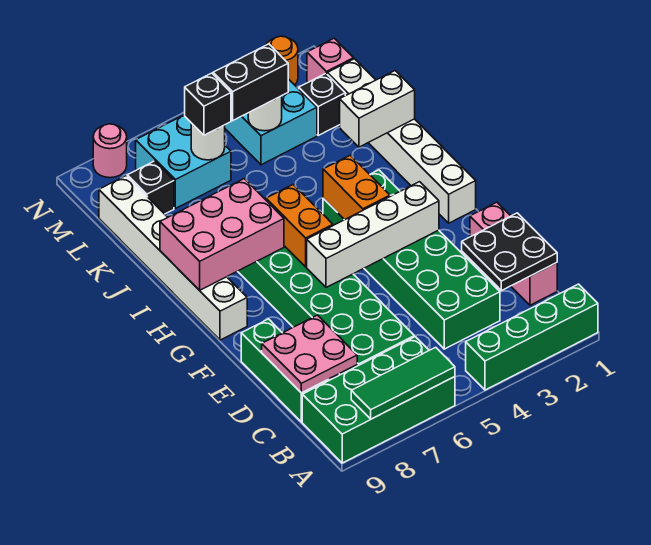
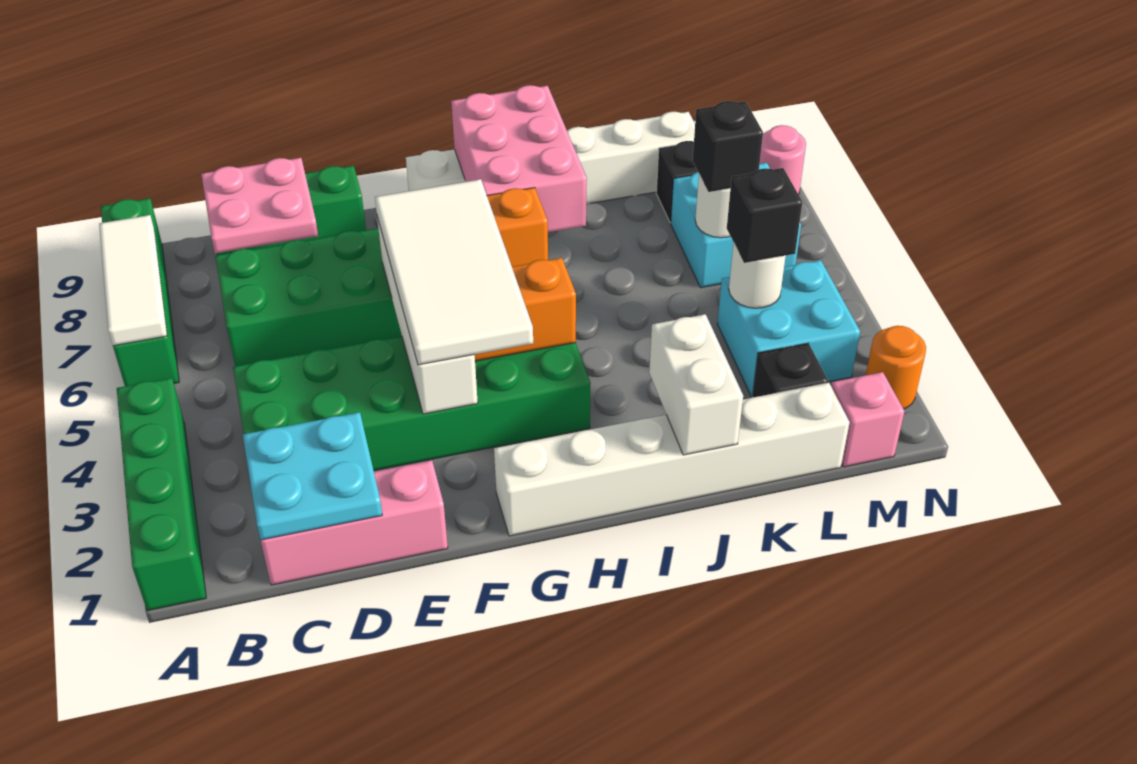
green brick A6:B9 level 1 -> green brick A6:A9 level 1
green tile A6:A8 level 2 -> white tile A6:A8 level 2
black plate C1:D2 level 2 -> cyan plate C1:D2 level 2
none -> white tile F3:G6 level 3
black brick L4:L5 level 3 -> black brick L4 level 3

